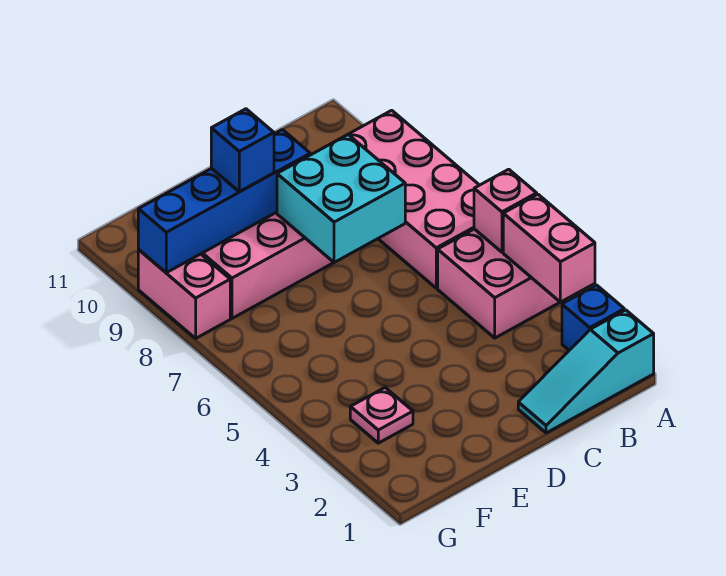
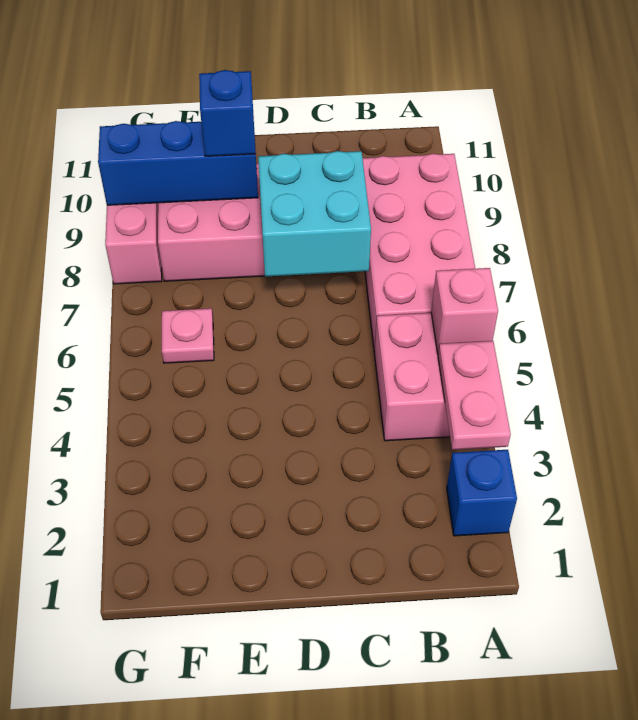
cyan slope A1:C1 level 1 top A -> none
pink brick A3:A4 level 2 -> pink plate A3:A4 level 2
blue brick D9:G9 level 2 -> blue brick E9:G9 level 2
pink plate F3 level 1 -> pink plate F6 level 1

